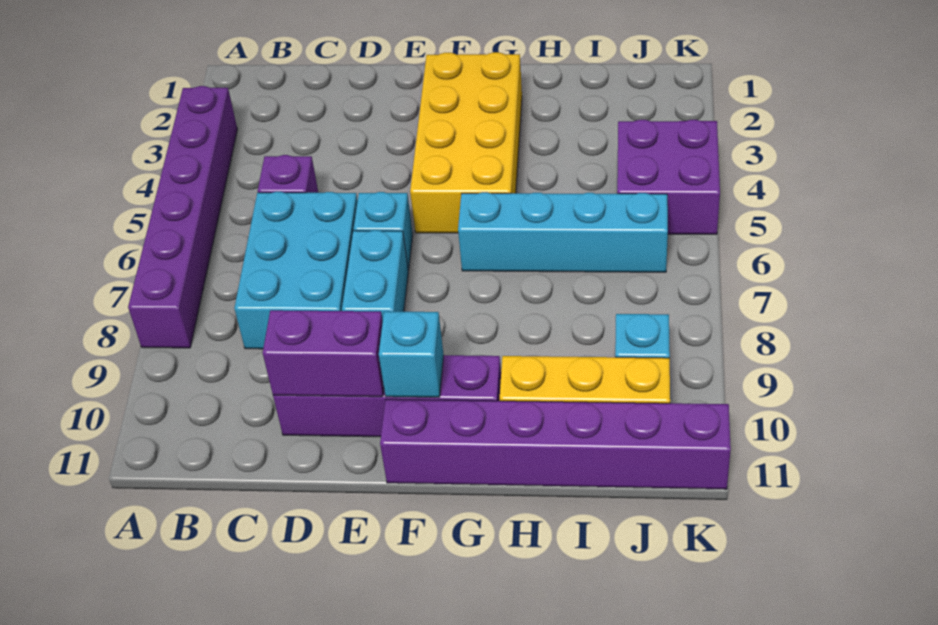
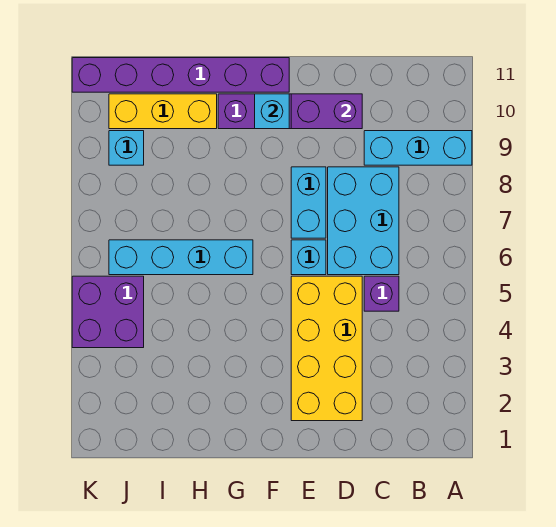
purple brick A3:A8 level 1 -> none
none -> cyan brick A9:C9 level 1
yellow brick F2:G5 level 1 -> yellow brick D2:E5 level 1

